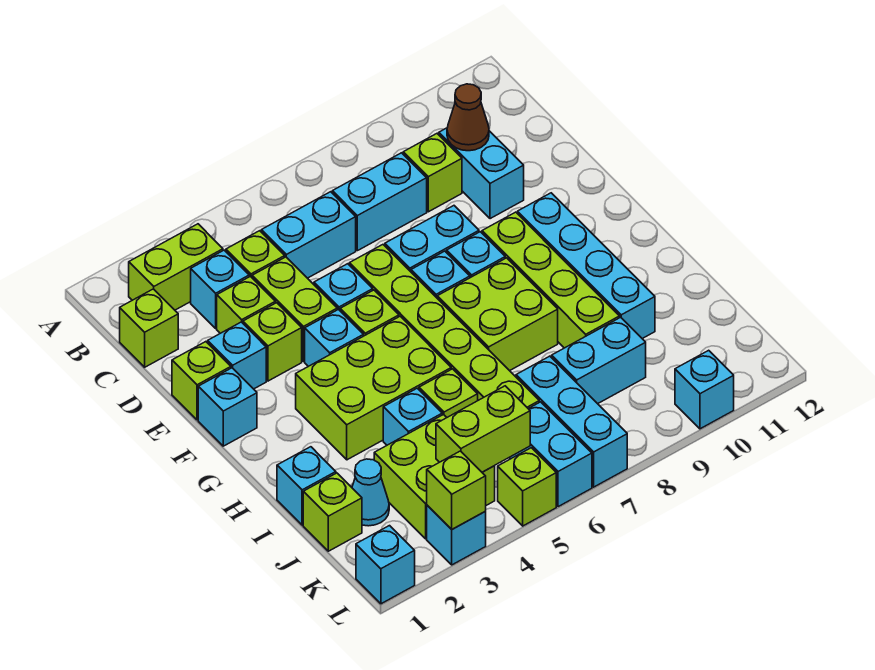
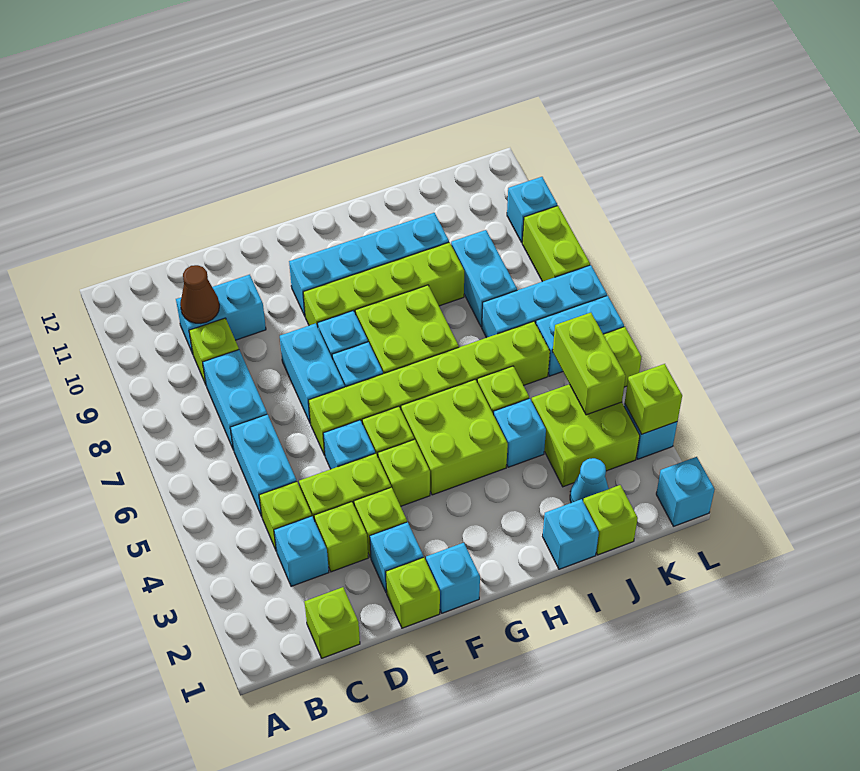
lime brick B2:B3 level 1 -> lime brick L8:L9 level 1
cyan brick F4 level 1 -> lime brick F4 level 1
lime brick G3:H5 level 1 -> lime brick G4:H5 level 1

